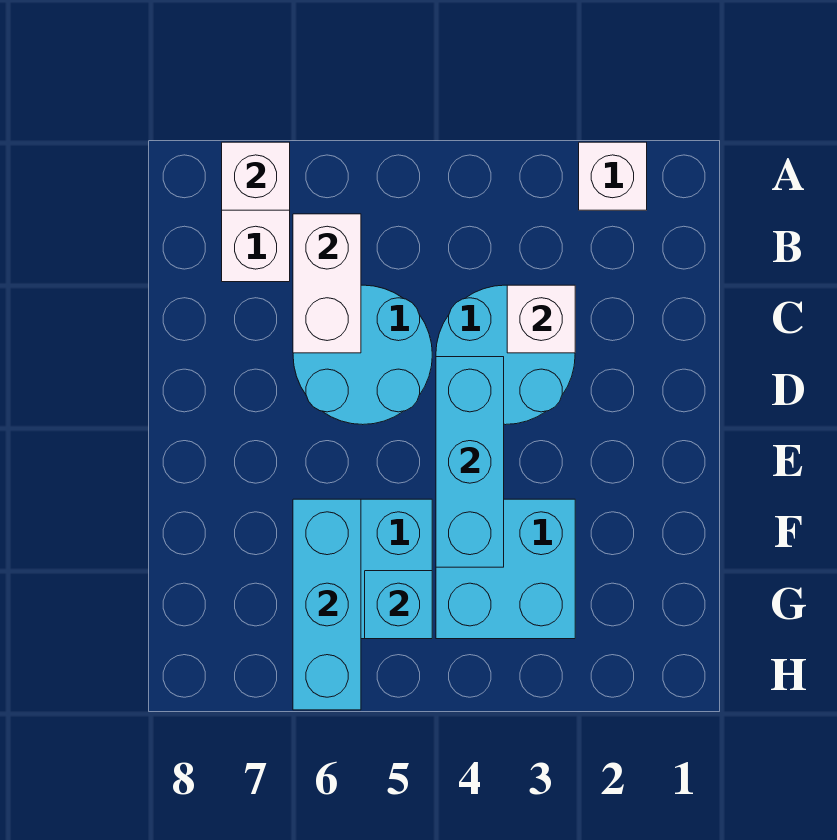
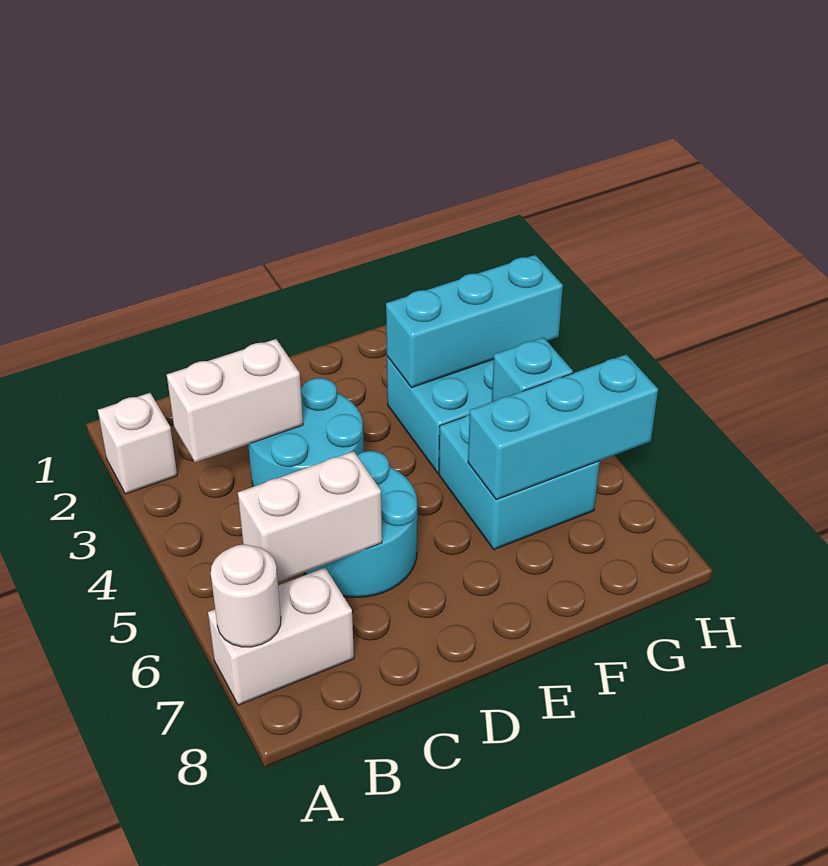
white brick A7 level 2 -> white round brick A7 level 2
white brick C3 level 2 -> white brick B3:C3 level 2
cyan brick D4:F4 level 2 -> cyan brick F3:H3 level 2

